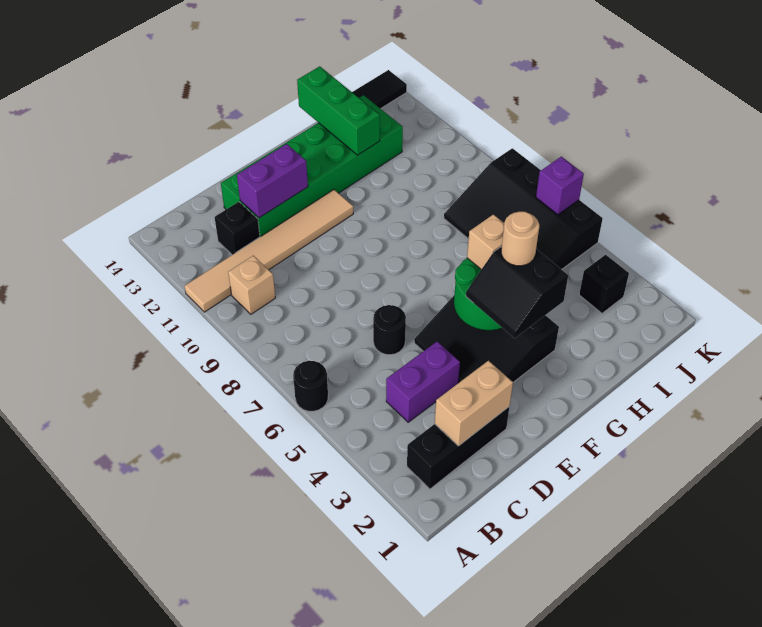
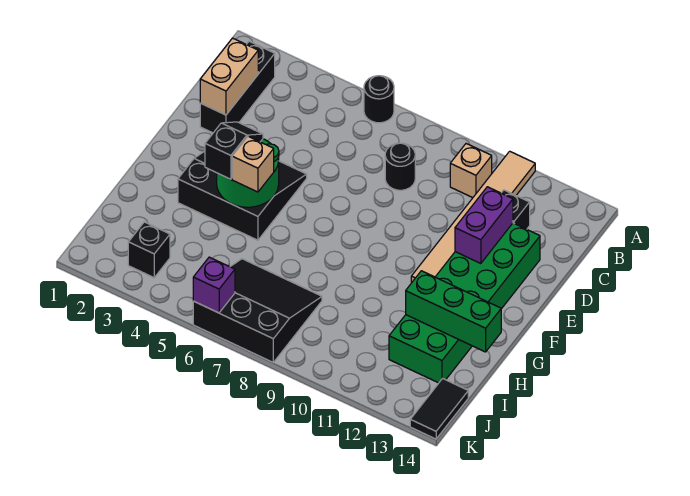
purple brick C4:D4 level 1 -> none
black round brick D6 level 1 -> black round brick C8 level 1
black slope F3:G4 level 3 top G -> black slope F4:G4 level 3 top G
tan round brick G4 level 4 -> none
black slope I5:K8 level 1 top K -> black slope I6:K8 level 1 top K

